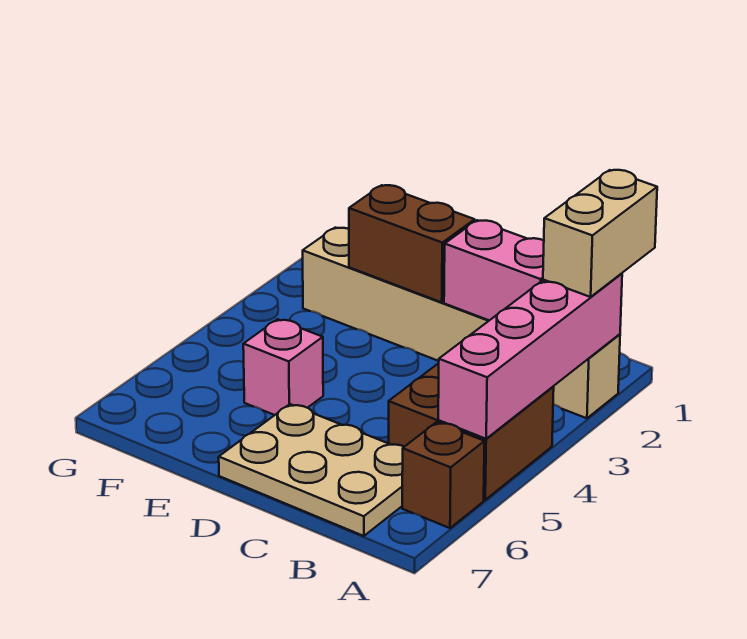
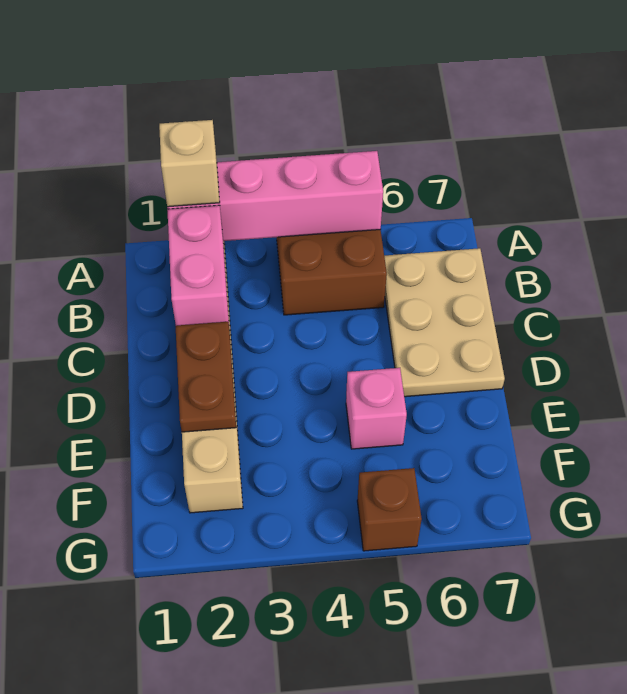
tan brick A1:A2 level 3 -> tan brick A2 level 3
brown brick A6 level 1 -> brown brick G5 level 1
brown brick D2:E2 level 2 -> brown plate D2:E2 level 2

